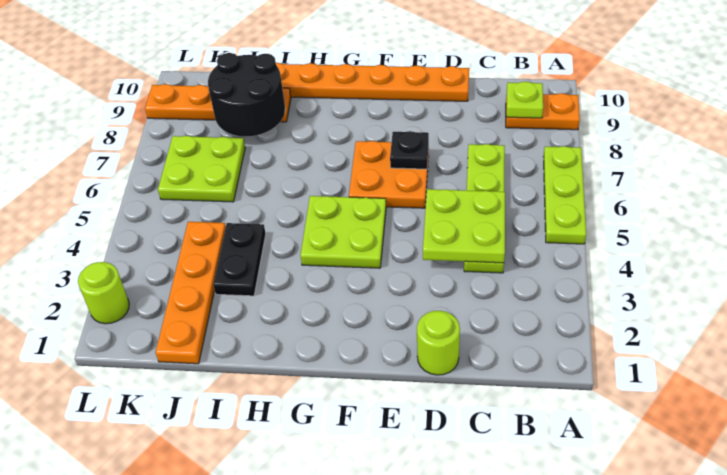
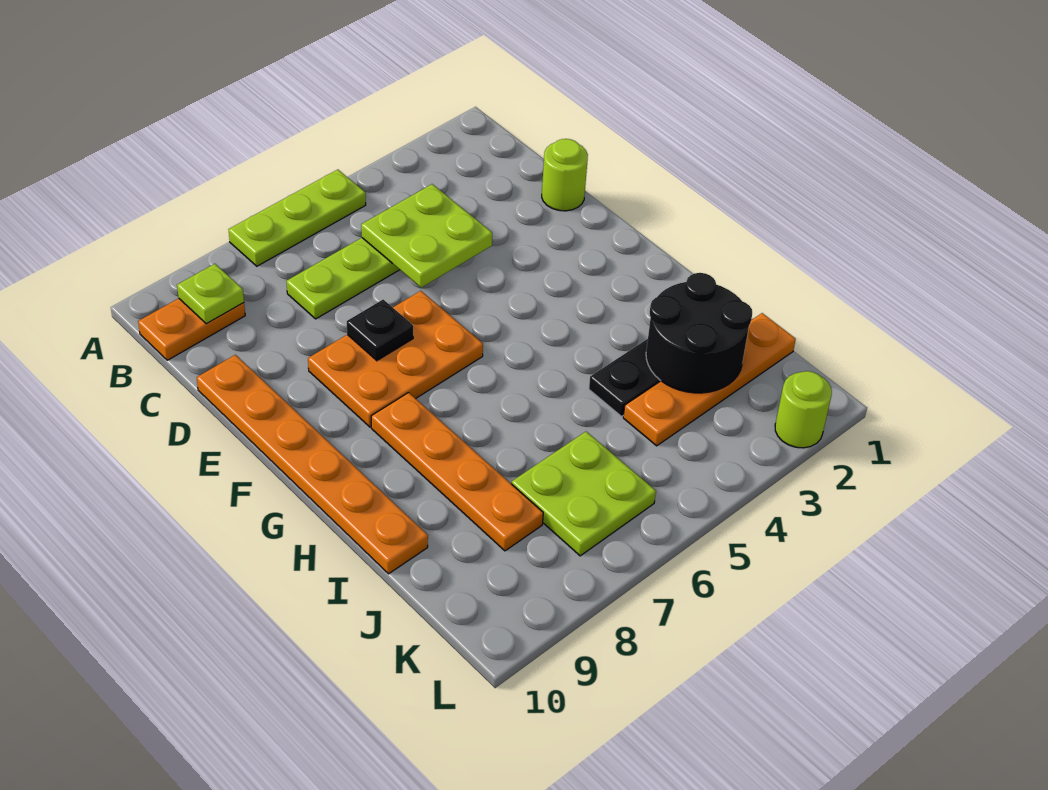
orange plate A9:B9 level 1 -> orange plate B9:B10 level 1
orange plate E6:F7 level 1 -> orange plate E6:F8 level 1
lime plate F4:G5 level 1 -> none
black round brick I8:J9 level 2 -> black round brick I2:J3 level 2
orange plate I9:L9 level 1 -> orange plate G8:J8 level 1

